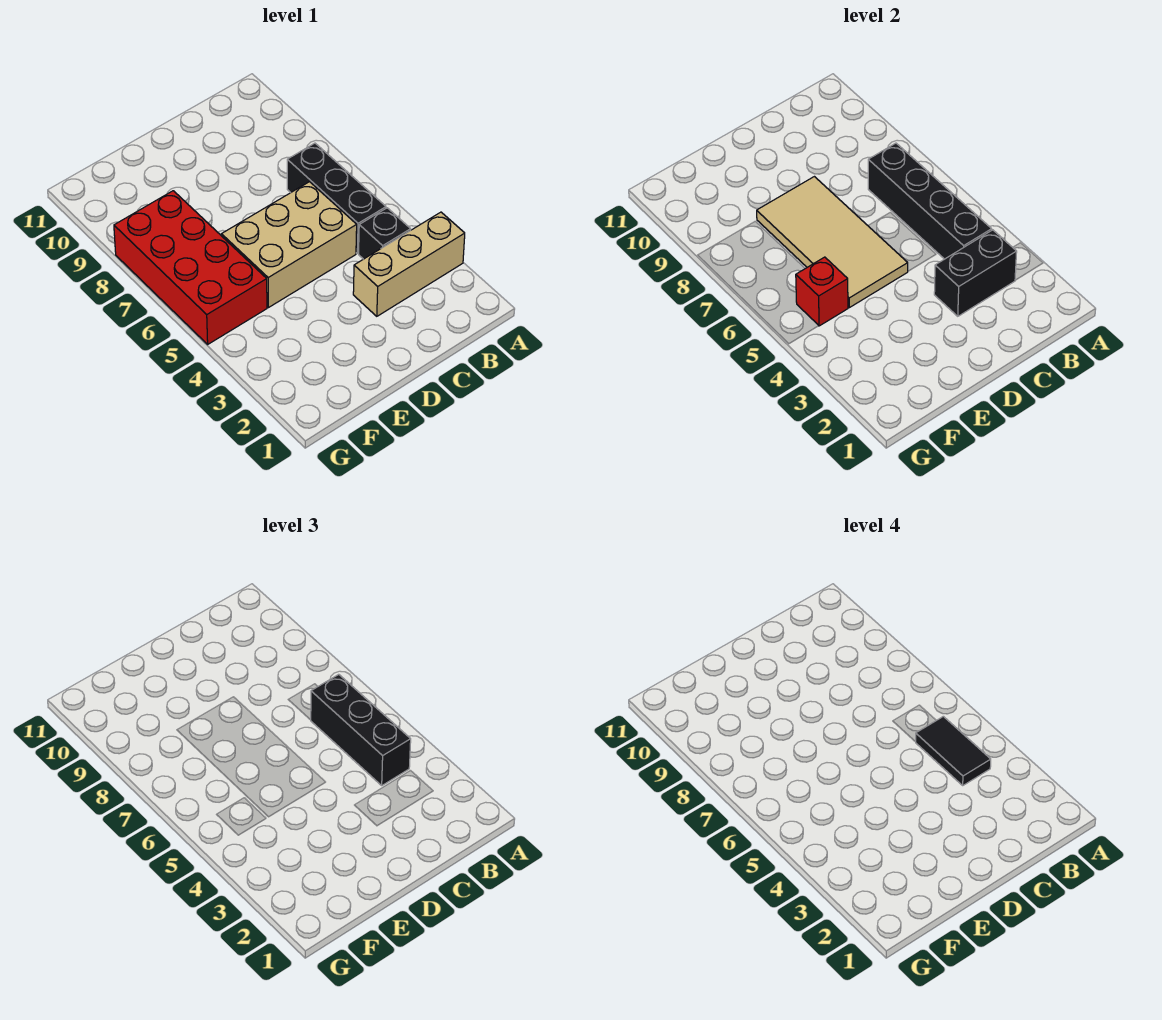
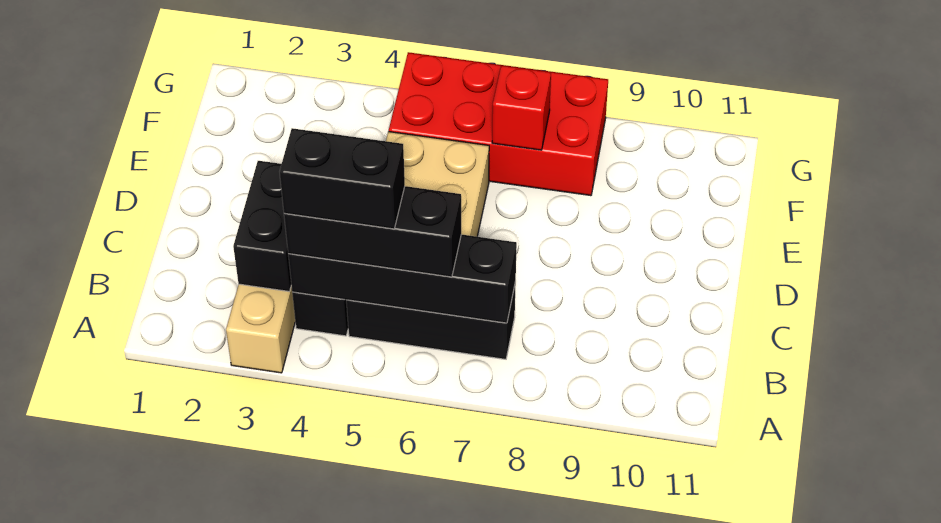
black tile B4:B5 level 4 -> black brick B4:B5 level 4
tan tile D5:E8 level 2 -> none
red brick F5 level 2 -> red brick F7 level 2

